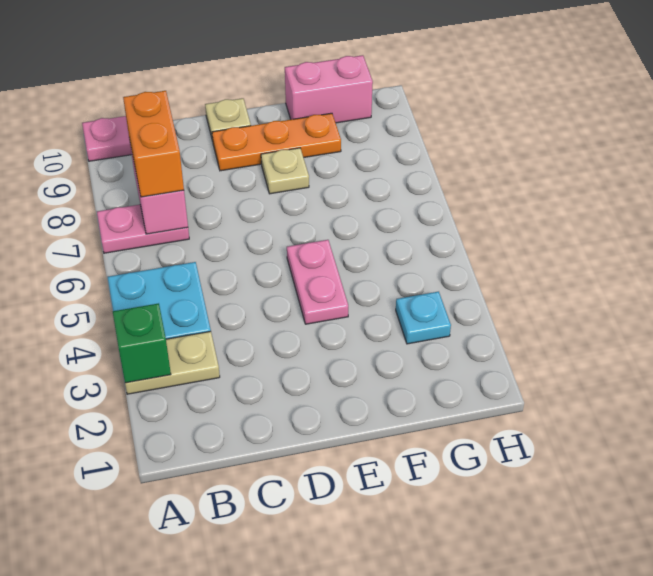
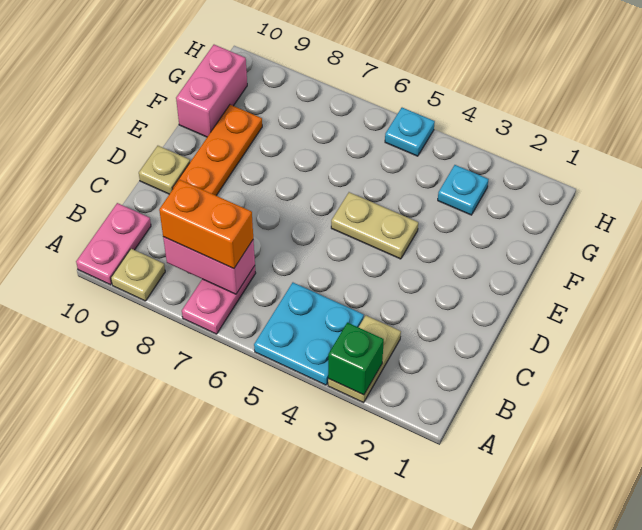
pink plate E4:E5 level 1 -> tan plate E4:E5 level 1
tan plate E8 level 1 -> tan plate A9 level 1
none -> cyan plate H5 level 1

